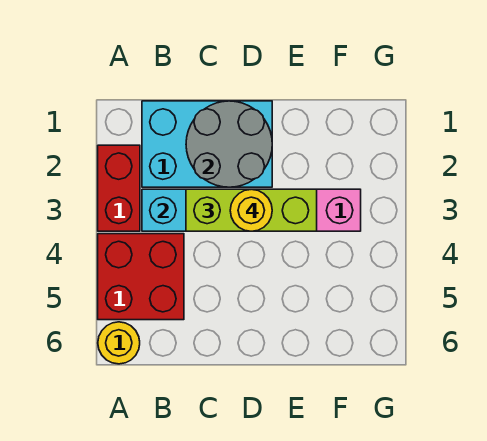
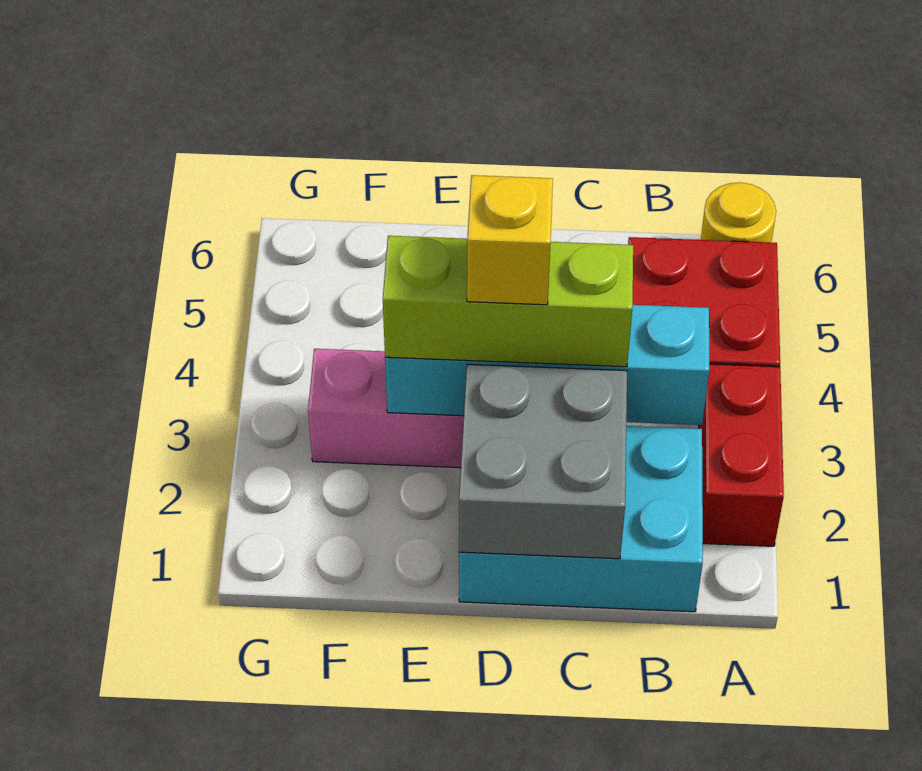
grey round brick C1:D2 level 2 -> grey brick C1:D2 level 2
yellow round brick D3 level 4 -> yellow brick D3 level 4

